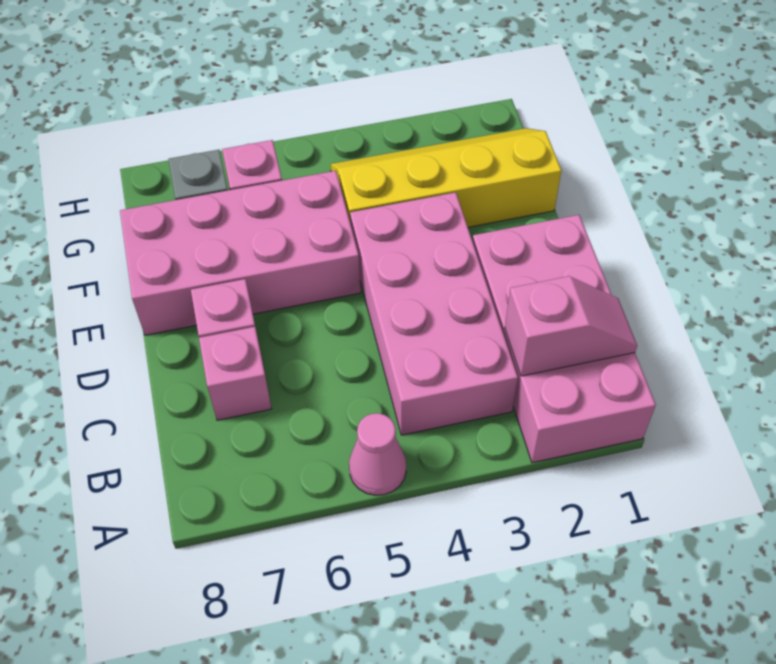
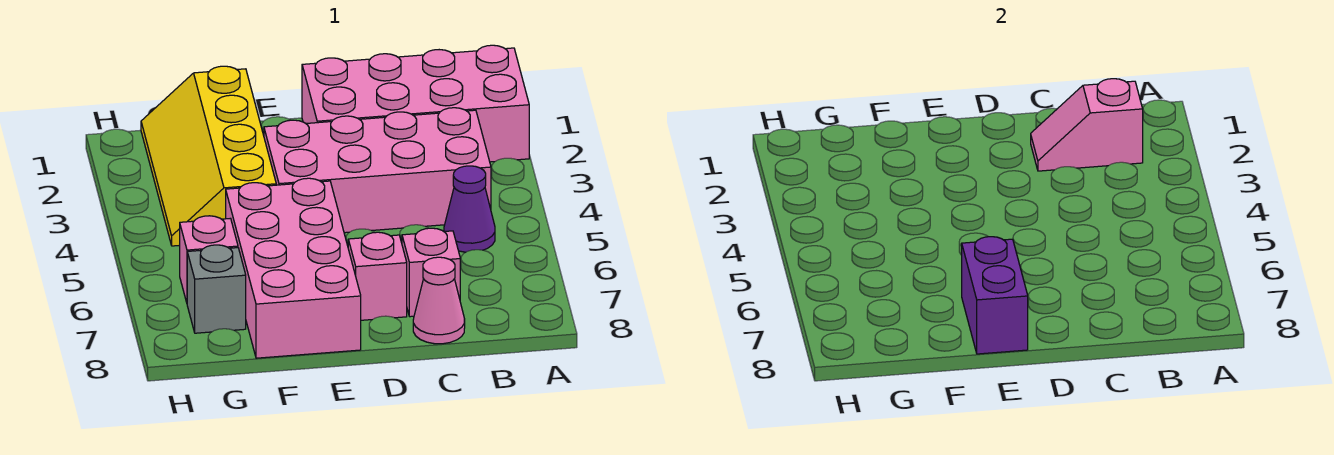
pink cone A5 level 1 -> pink cone C8 level 1
pink slope B1:B2 level 2 top 2 -> pink slope B2:C2 level 2 top B
none -> purple cone B5 level 1
none -> purple brick E7:E8 level 2

